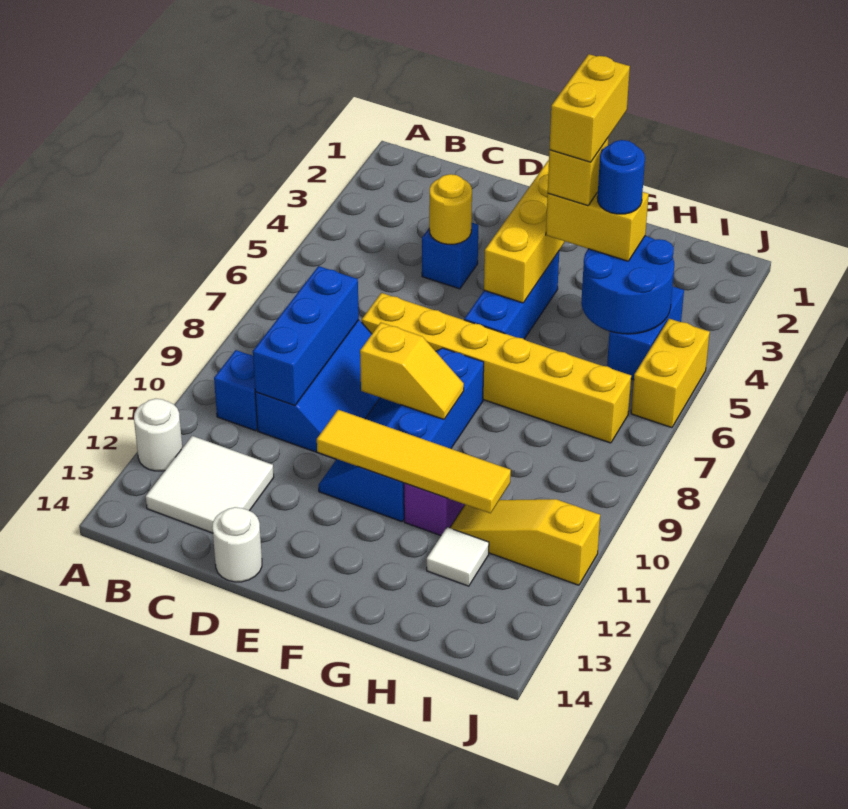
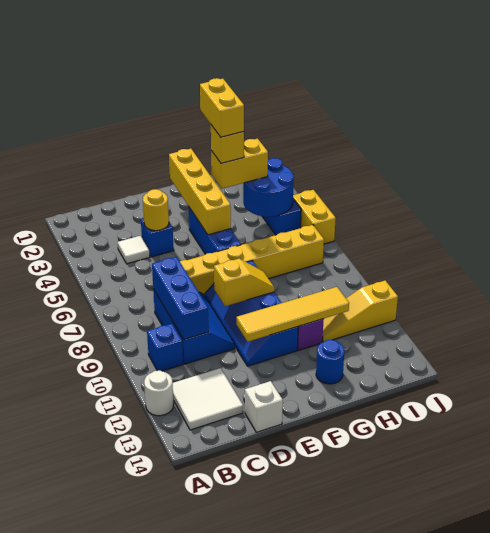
white round brick D14 level 1 -> white brick D14 level 1
blue round brick H4 level 4 -> blue round brick G13 level 1
white tile H12 level 1 -> white tile C4 level 1

